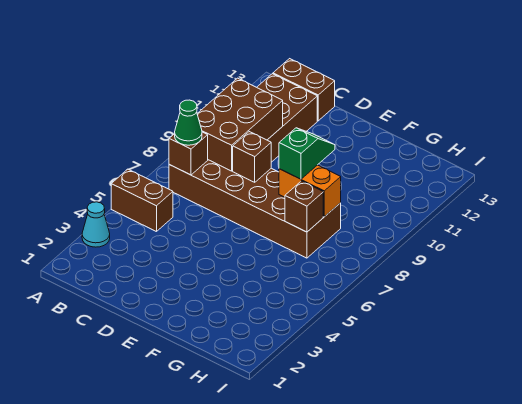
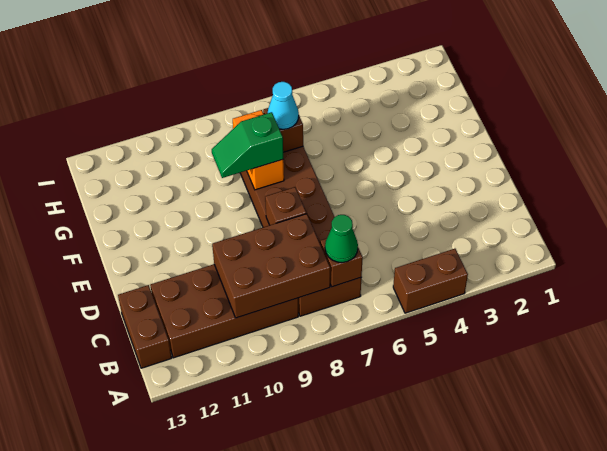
cyan cone A3 level 1 -> cyan cone G7 level 3
brown brick A5:B5 level 1 -> brown brick A4:A5 level 1

